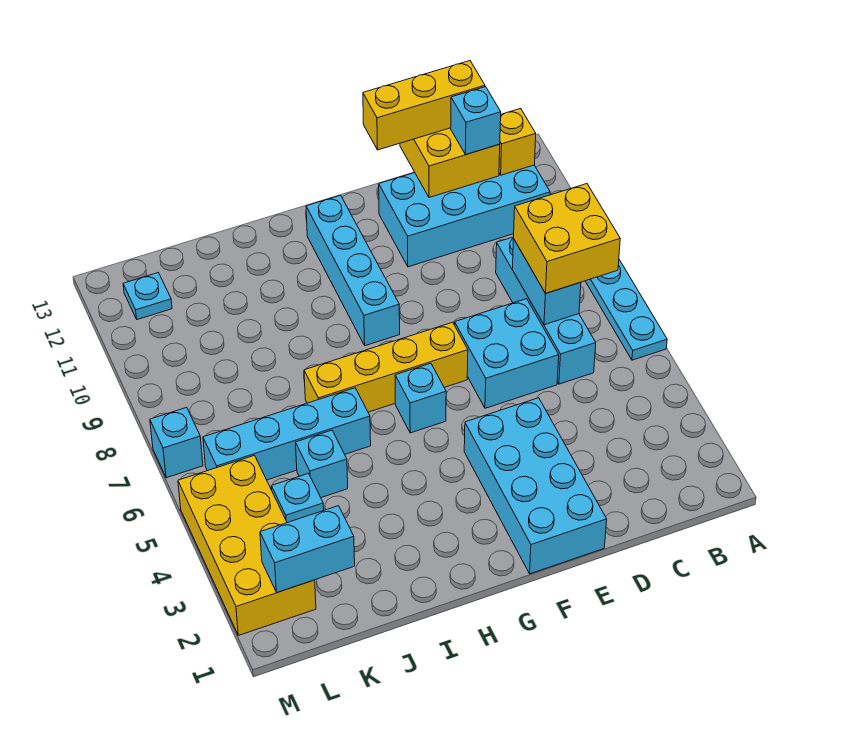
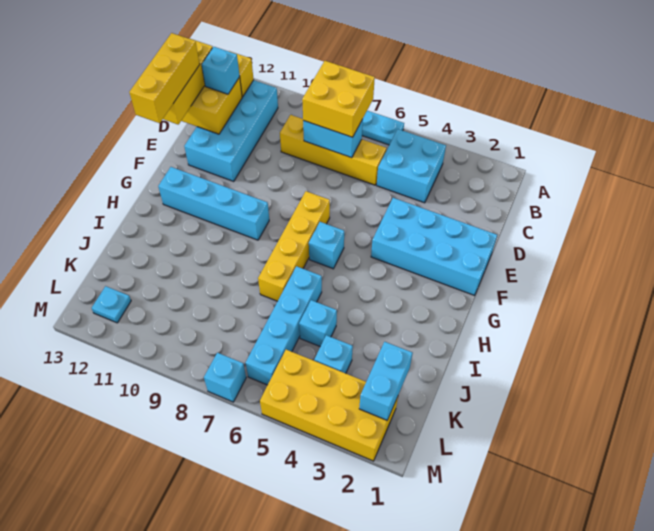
cyan brick C6:C9 level 1 -> yellow brick C6:C9 level 1
cyan brick D6:E7 level 1 -> cyan brick B4:C5 level 1
none -> yellow brick D13:F13 level 4

